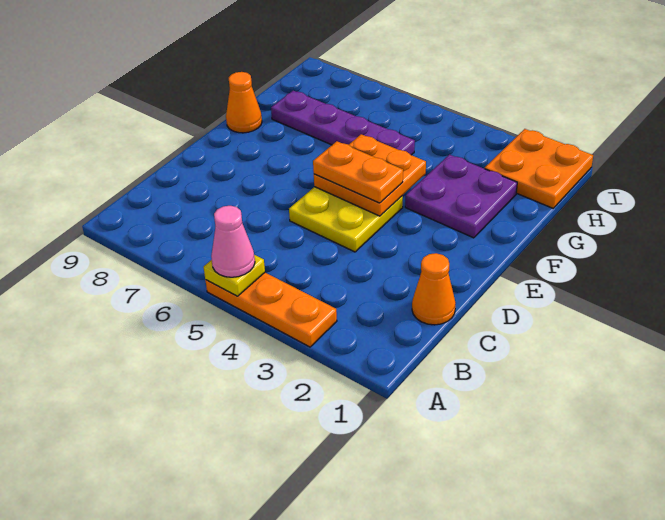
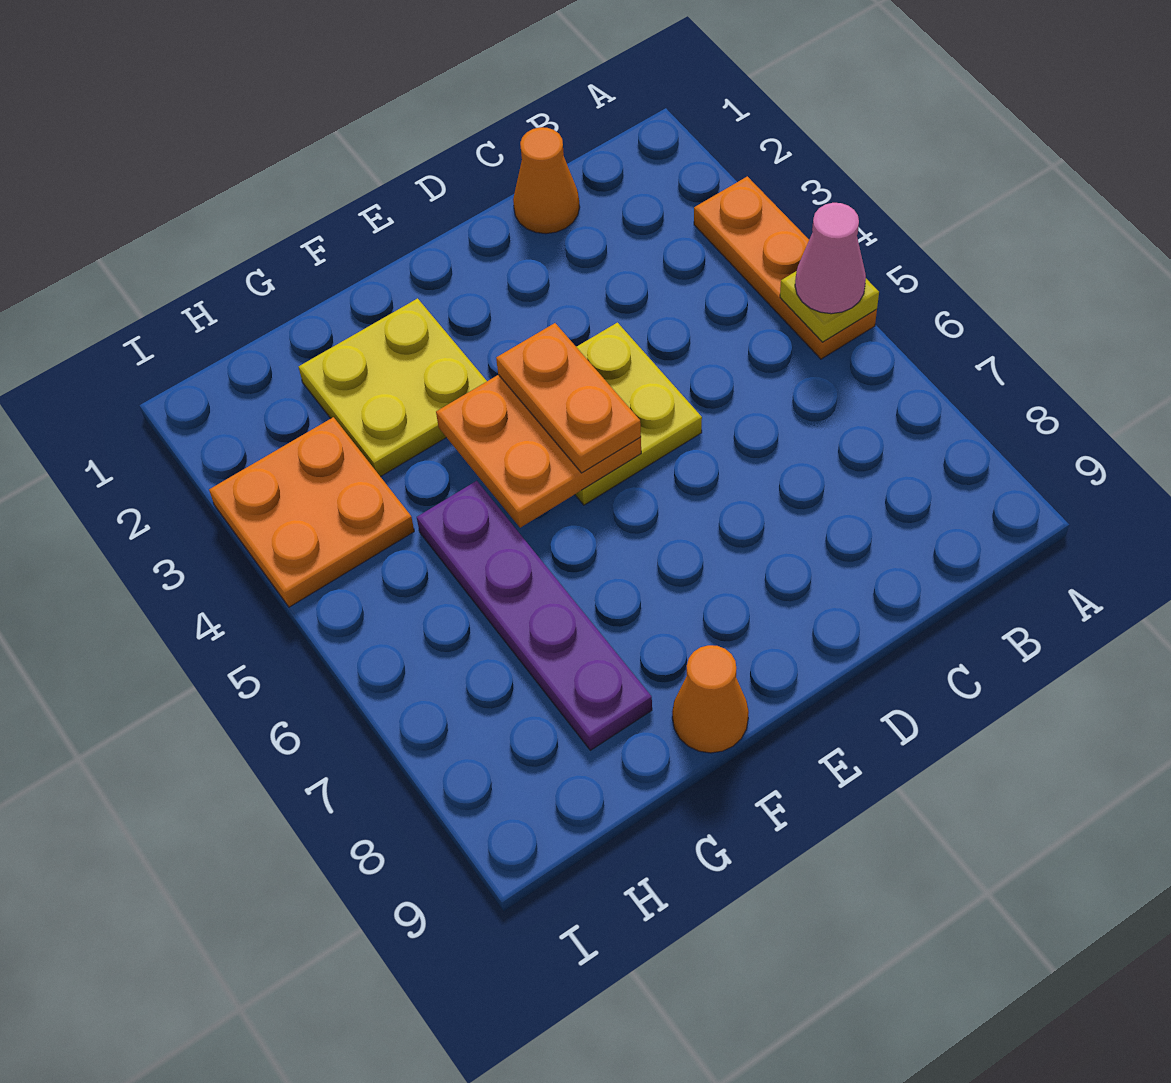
purple plate F2:G3 level 1 -> yellow plate F2:G3 level 1
orange plate H1:I2 level 1 -> orange plate H3:I4 level 1

